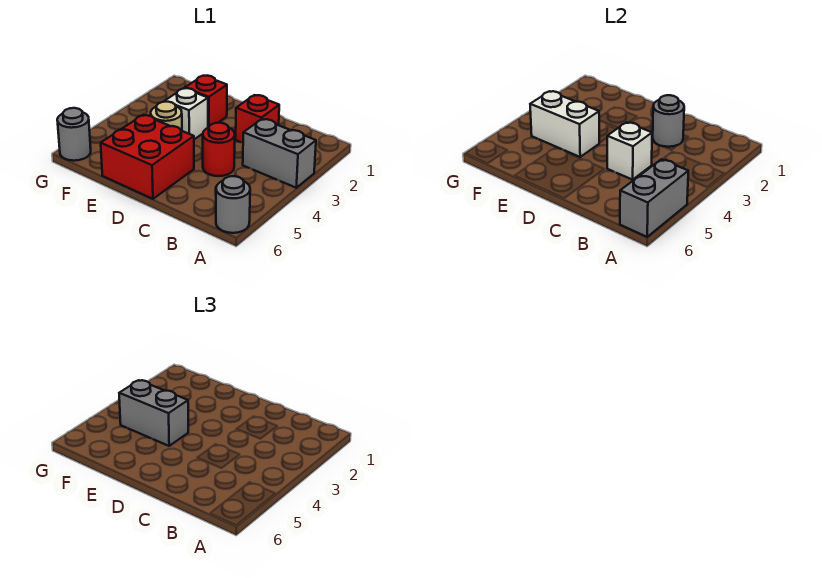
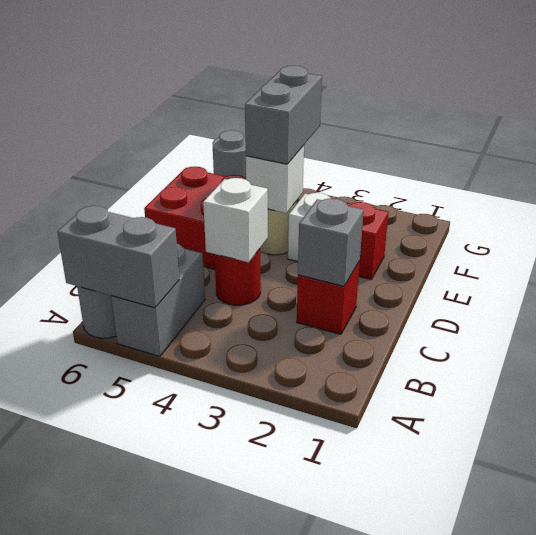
grey brick A3:B3 level 1 -> grey brick A5:B5 level 1
grey round brick C2 level 2 -> grey brick C2 level 2
white brick E4:F4 level 2 -> white brick E4 level 2

